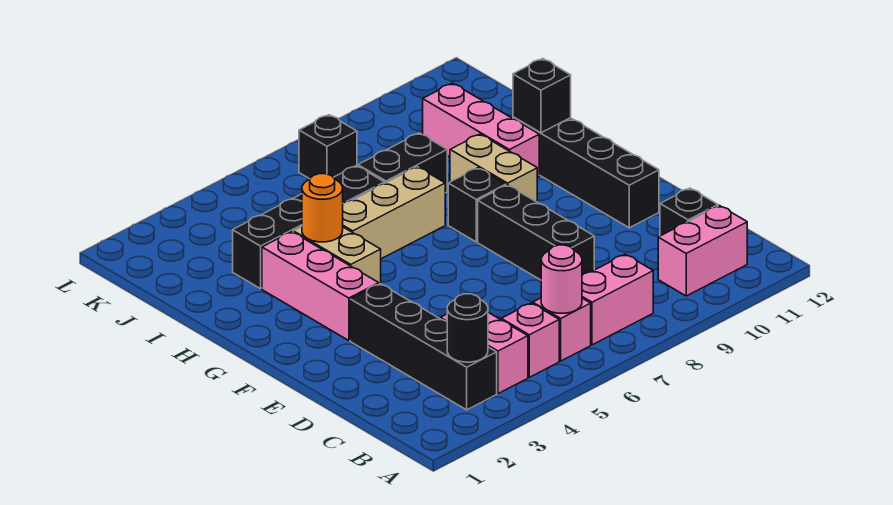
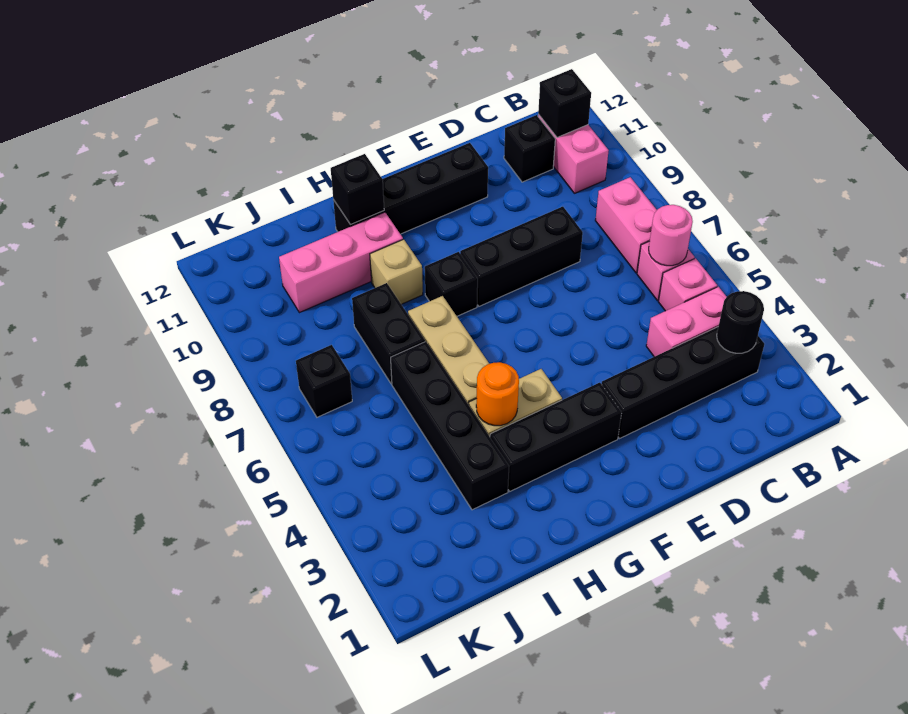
none -> black brick B11 level 2
pink brick F3:H3 level 1 -> black brick F3:H3 level 1
tan brick G9:H9 level 1 -> tan brick H9 level 1

